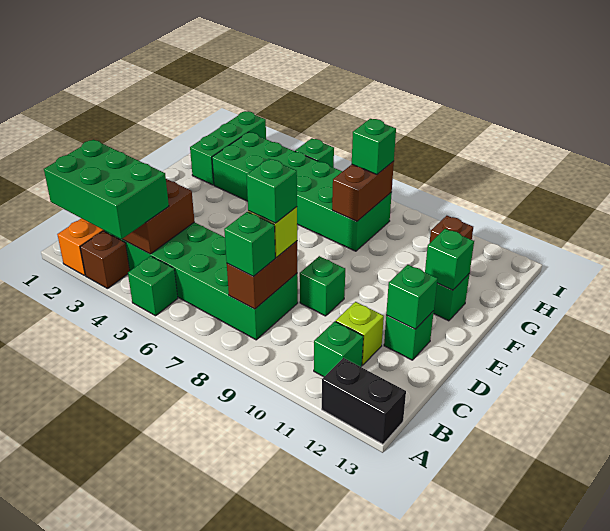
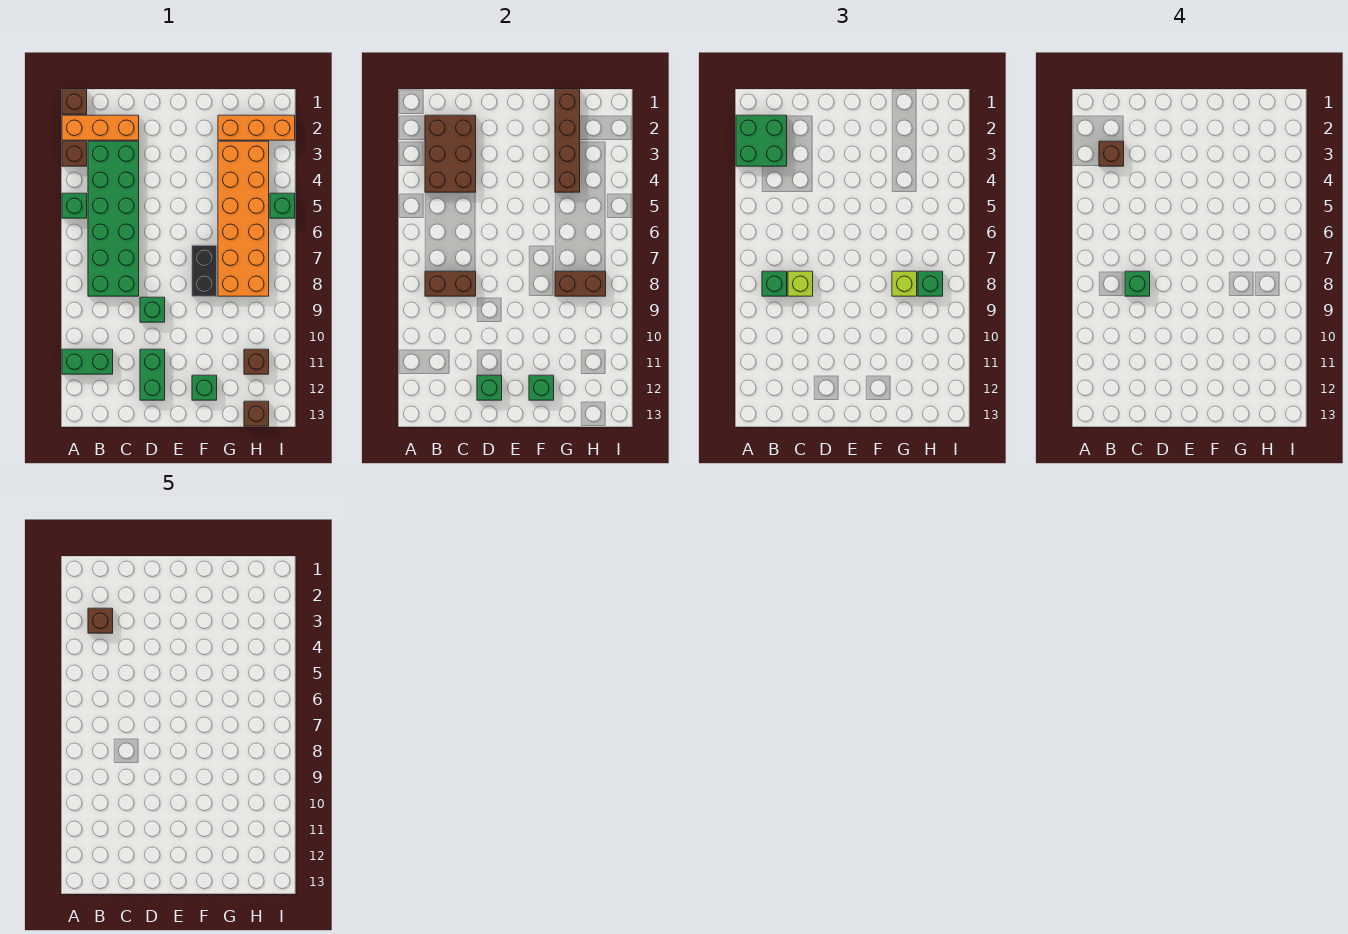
none -> brown brick A1 level 1
green brick A2:B4 level 3 -> green brick A2:B3 level 3
black brick A12:A13 level 1 -> black brick F7:F8 level 1
none -> brown brick B3 level 4
none -> brown brick B3 level 5
green brick B11 level 1 -> green brick A11:B11 level 1
lime brick C11 level 1 -> lime brick G8 level 3
green brick D12 level 1 -> green brick D11:D12 level 1
none -> brown brick G1:G4 level 2
green brick G2:I2 level 1 -> orange brick G2:I2 level 1
green brick G3:H8 level 1 -> orange brick G3:H8 level 1
none -> brown brick H13 level 1

